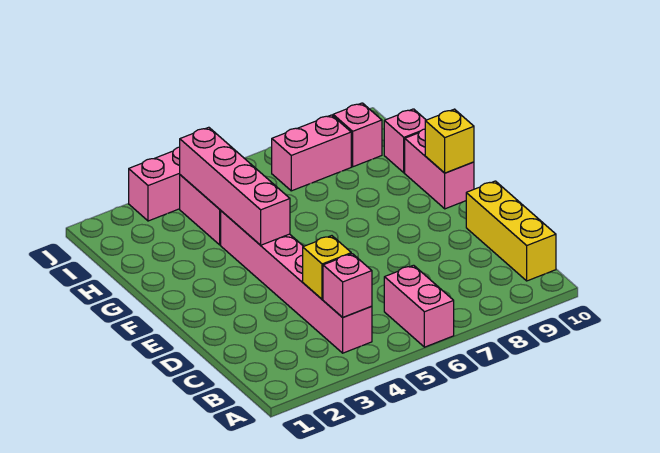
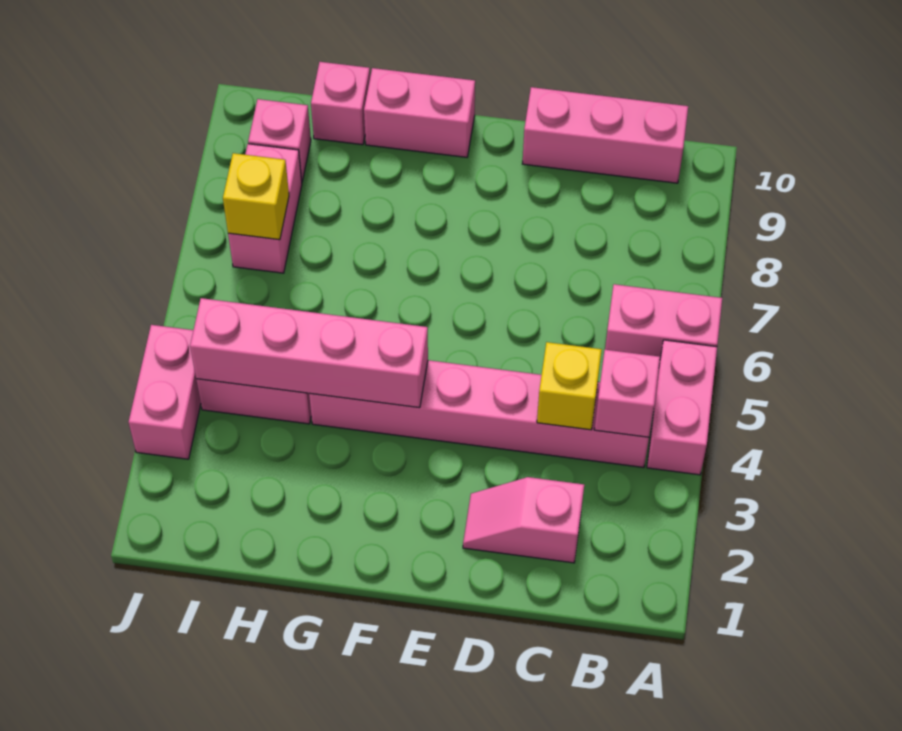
none -> pink brick A4:A5 level 1
yellow brick B10:D10 level 1 -> pink brick B10:D10 level 1
none -> pink slope C2:D2 level 1 top C
yellow brick F10 level 2 -> yellow brick I7 level 2

